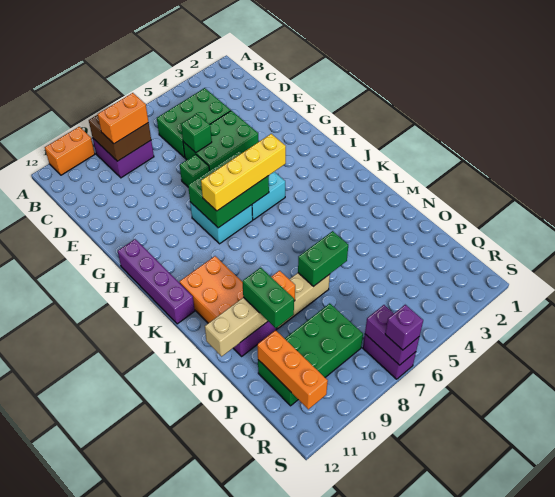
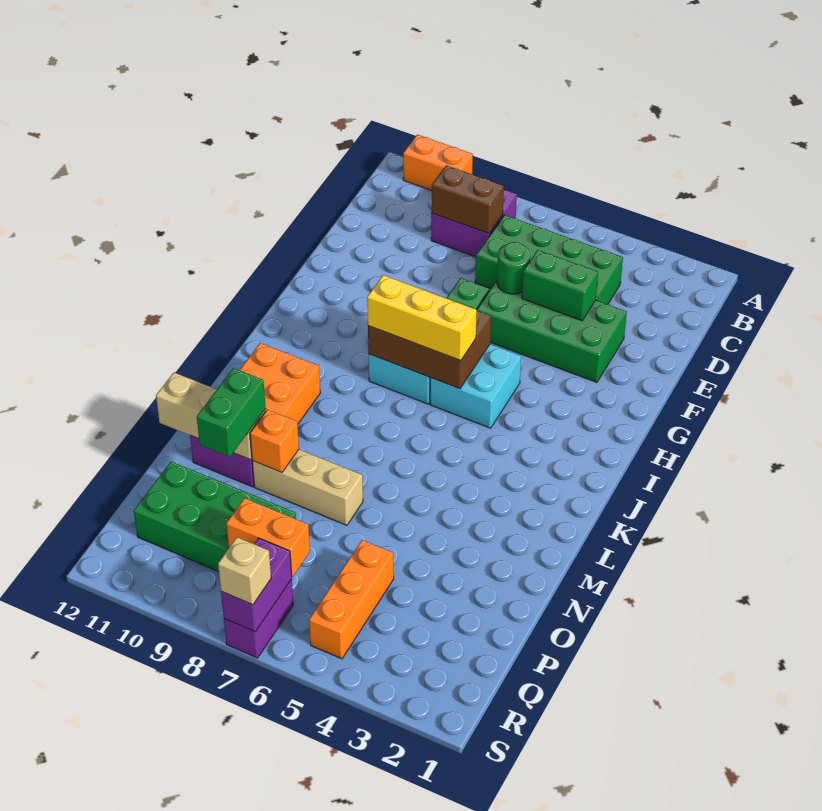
brown brick B8:C9 level 2 -> brown brick C8:C9 level 2
green brick C4:D6 level 1 -> green brick C4:D7 level 1
orange brick C8:C9 level 3 -> orange brick Q7:Q8 level 2
green brick E4:F6 level 1 -> green brick E3:F6 level 1
green brick E6 level 2 -> green round brick E6 level 2
green brick H6:I8 level 2 -> brown brick H6:I8 level 2
purple brick H12:K12 level 1 -> none
yellow brick I5:I8 level 3 -> yellow brick I6:I8 level 3
green brick N6:N7 level 2 -> green brick E4:E5 level 2
orange brick P11:R11 level 2 -> orange brick P5:R5 level 1
purple brick S7 level 3 -> tan brick S7 level 3

